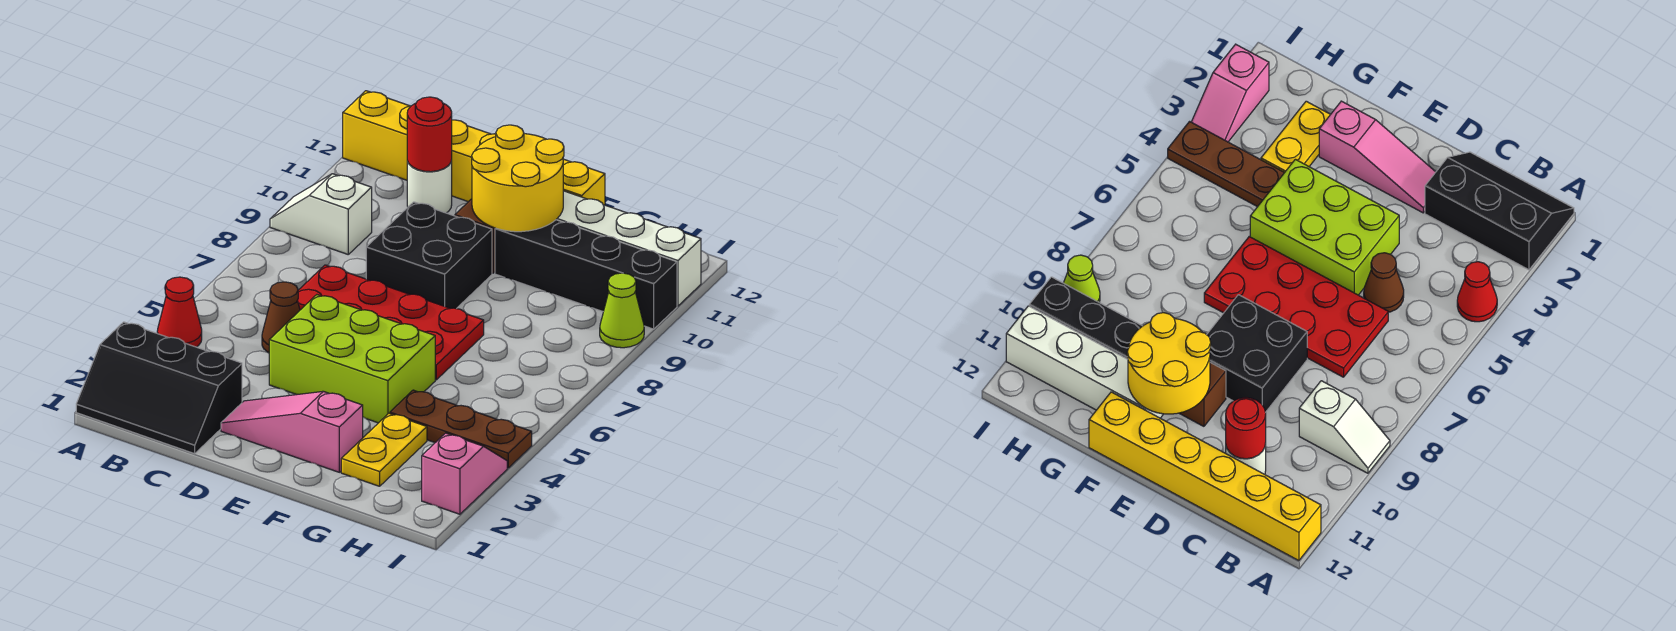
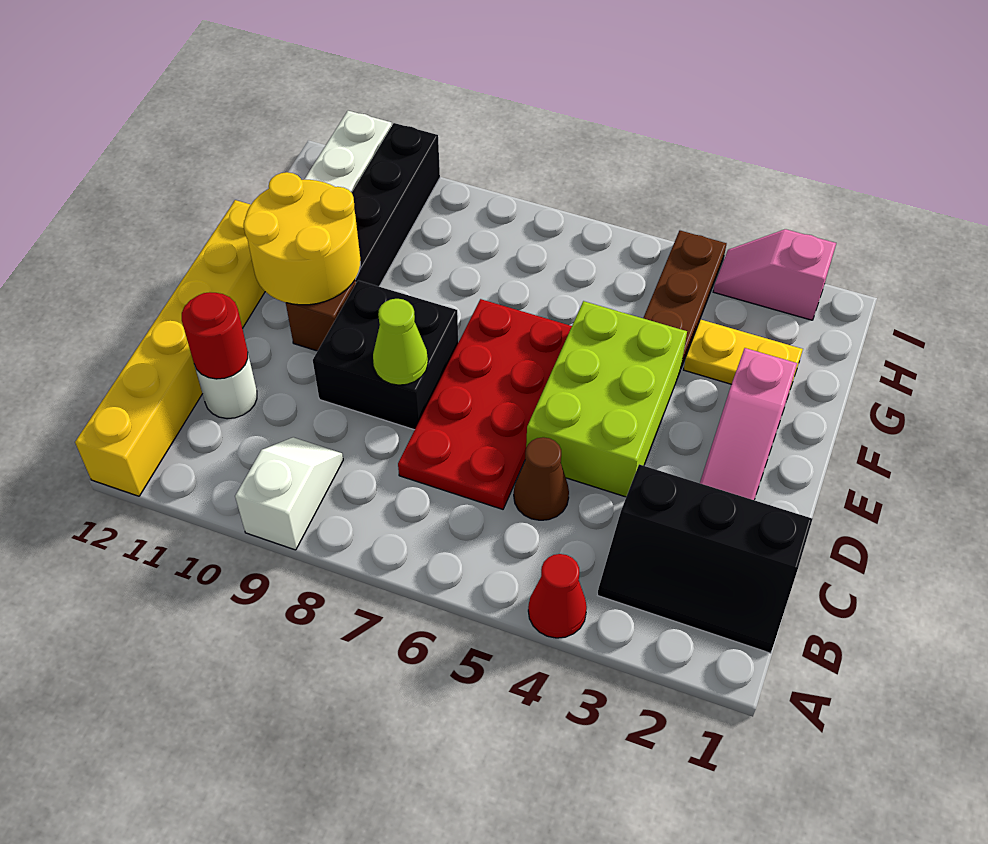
black slope A1:C2 level 1 top 2 -> black slope B1:C3 level 1 top C
white slope A9:B9 level 1 top B -> white slope A9:B9 level 1 top A
lime cone I9 level 1 -> lime cone D8 level 2

